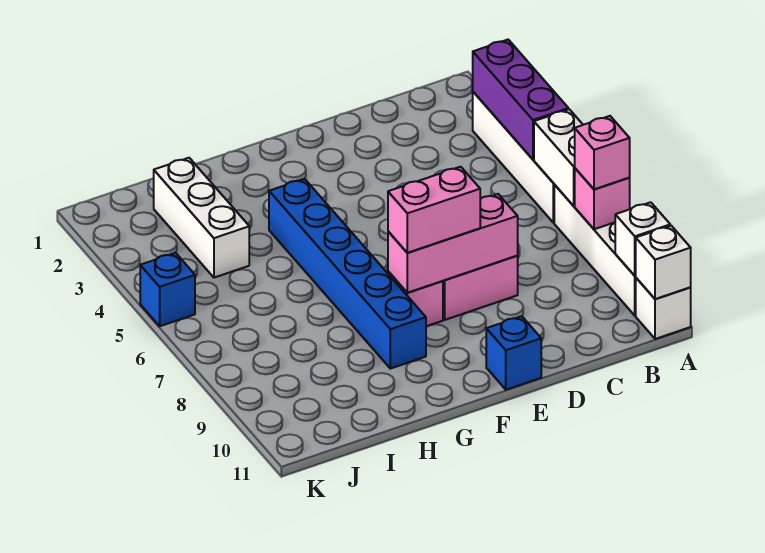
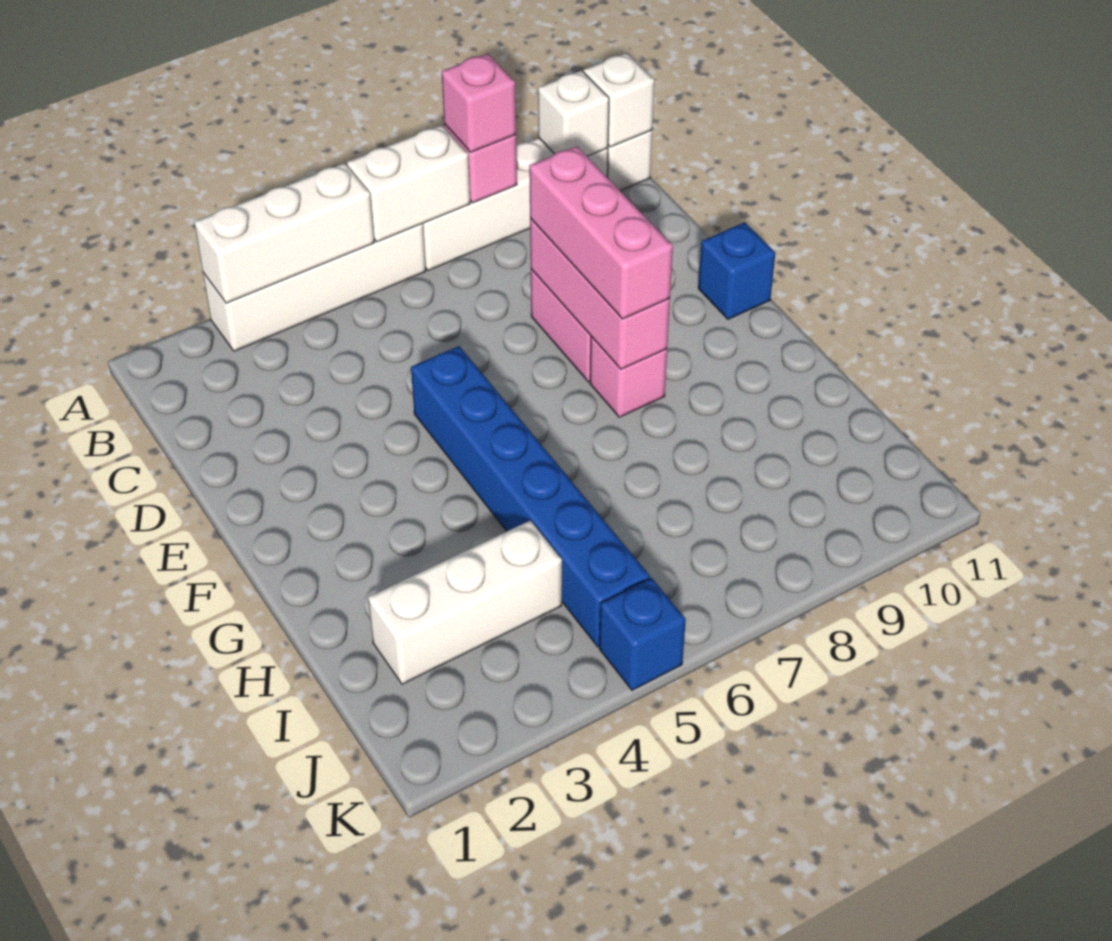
purple brick A3:A5 level 2 -> white brick A3:A5 level 2
pink brick E8:F8 level 3 -> pink brick D8:F8 level 3
blue brick G4:G9 level 1 -> blue brick E5:J5 level 1

